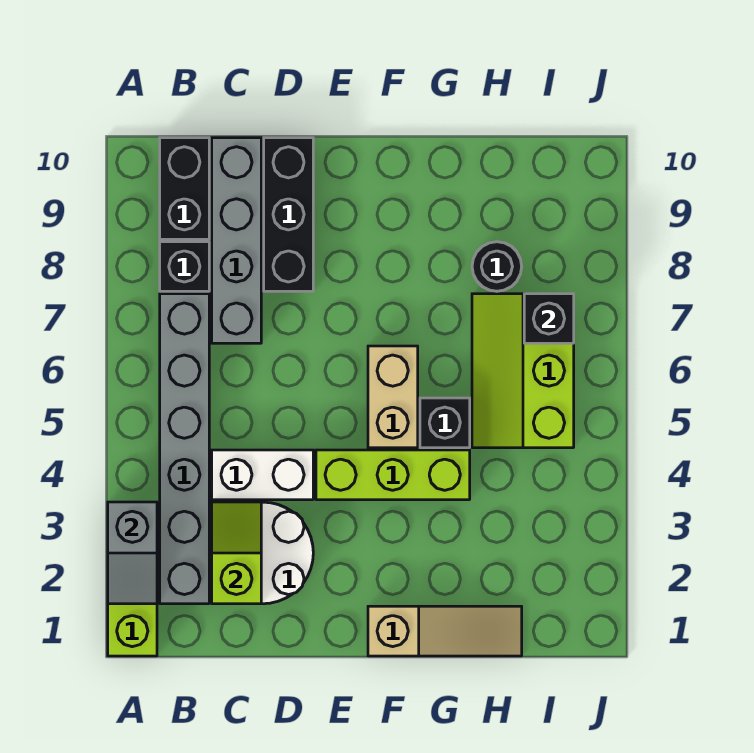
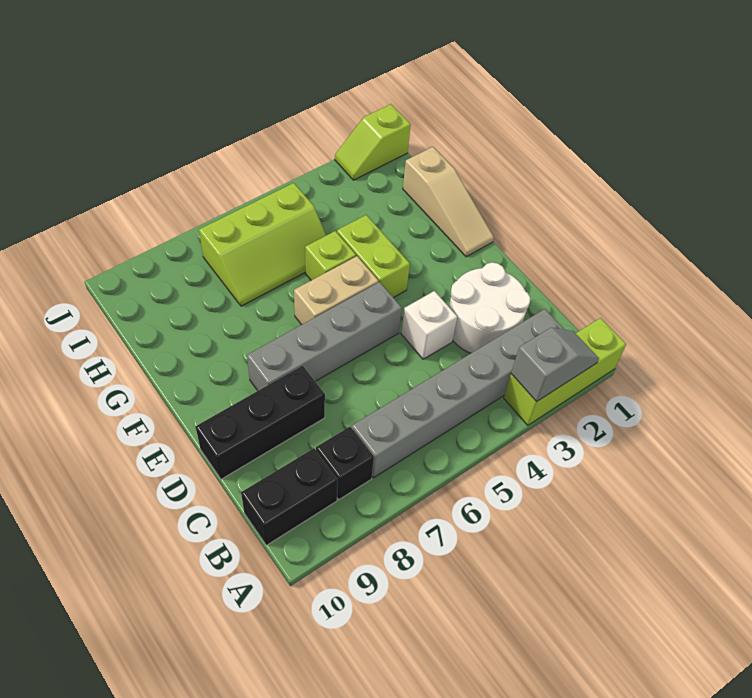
lime slope C2:C3 level 2 top 2 -> lime slope J1:J2 level 1 top 1
white brick C4:D4 level 1 -> white brick D4 level 1
grey brick C7:C10 level 1 -> grey brick E5:E8 level 1
lime brick E4:G4 level 1 -> lime brick F4:G4 level 1
tan slope F1:H1 level 1 top F -> tan slope F1:H1 level 1 top H
black brick G5 level 1 -> lime brick G5 level 1
black round brick H8 level 1 -> none
black brick I7 level 2 -> none

